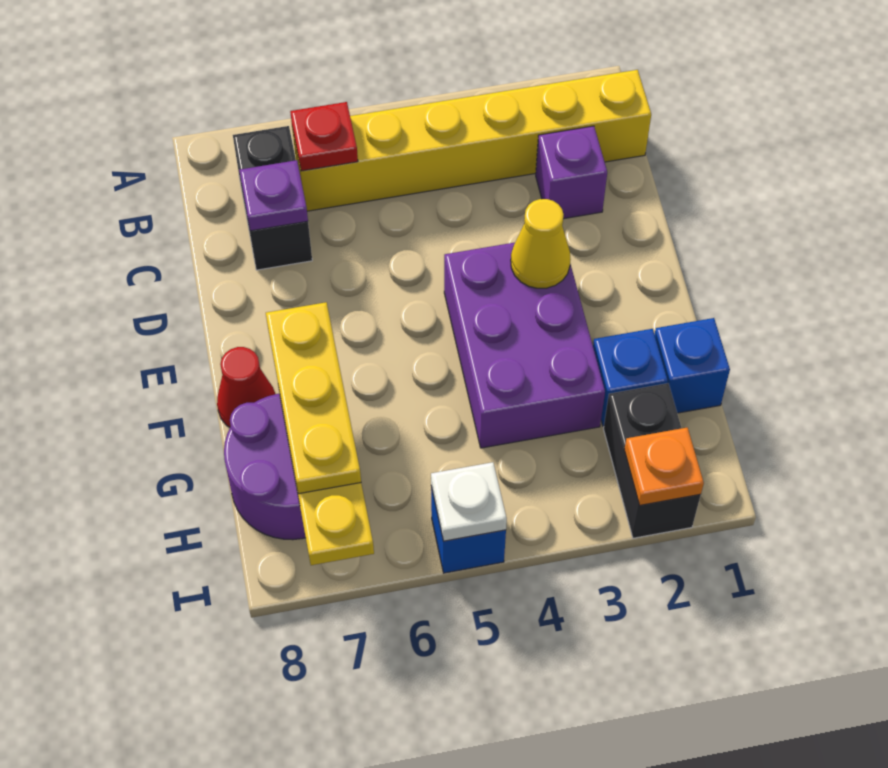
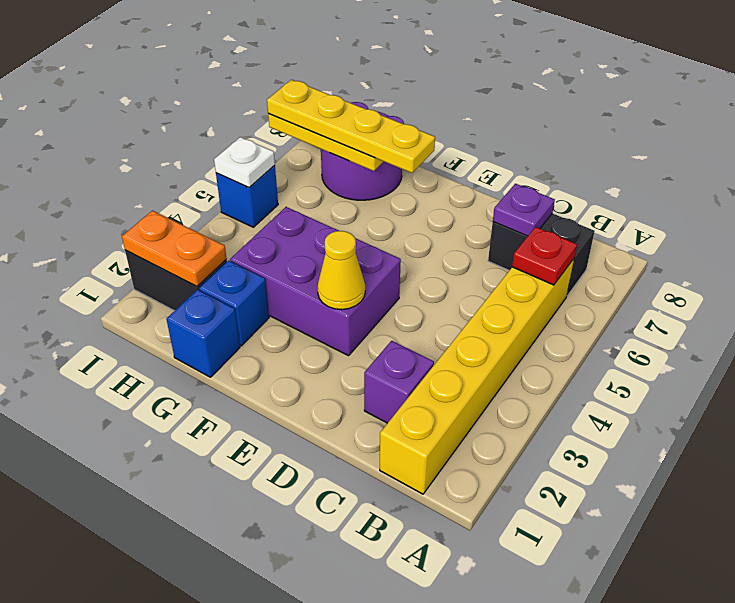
yellow plate F7:H7 level 3 -> yellow plate F7:I7 level 3
red cone F8 level 1 -> none
orange plate I2 level 2 -> orange plate H2:I2 level 2

